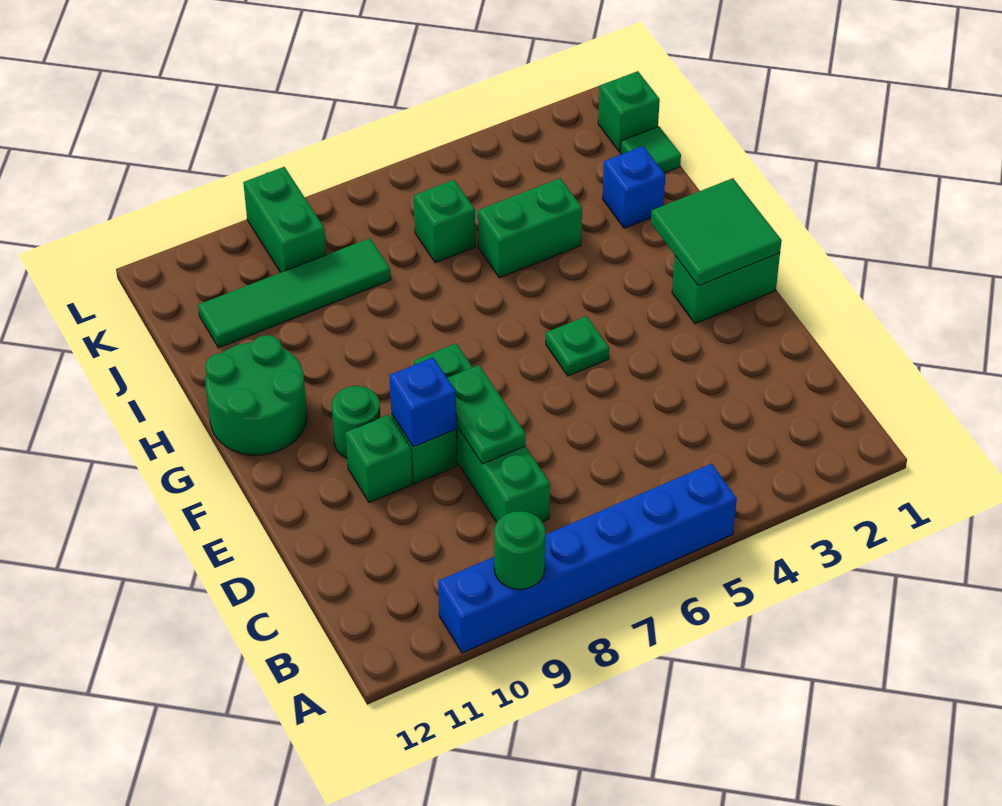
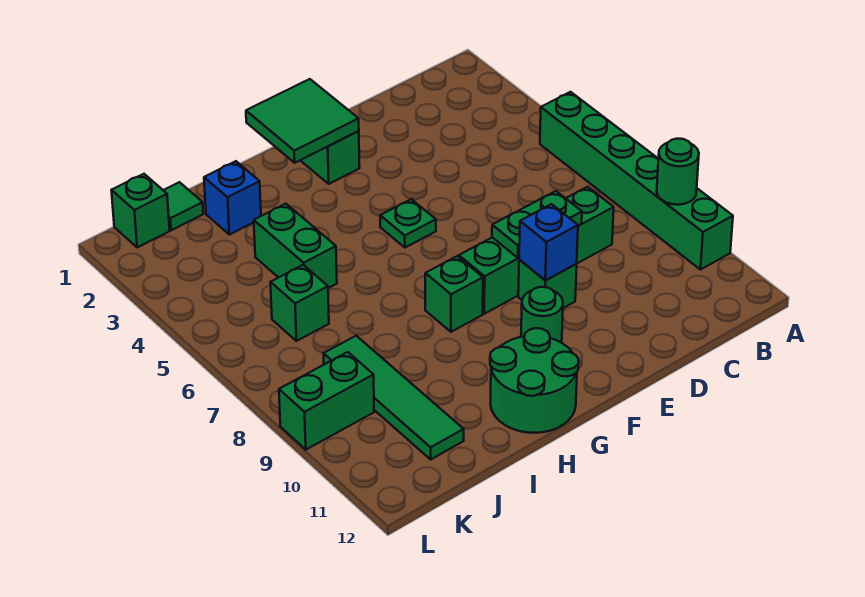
blue brick A5:A10 level 1 -> green brick A5:A10 level 1
green brick E10 level 1 -> green brick G8 level 1

